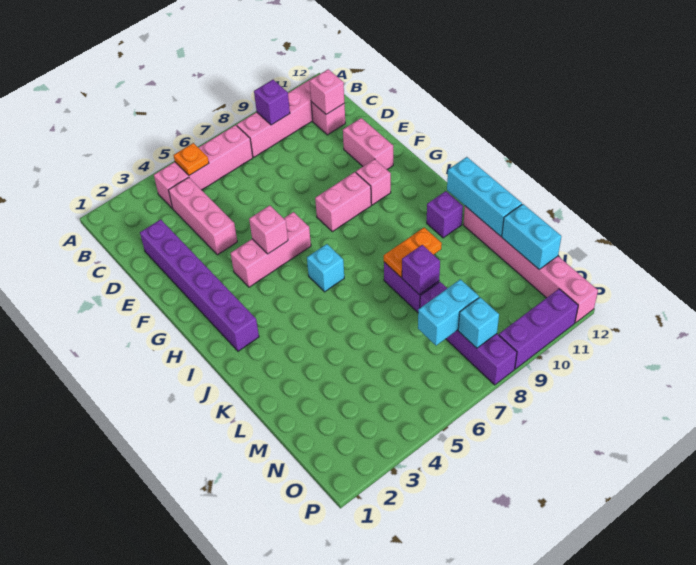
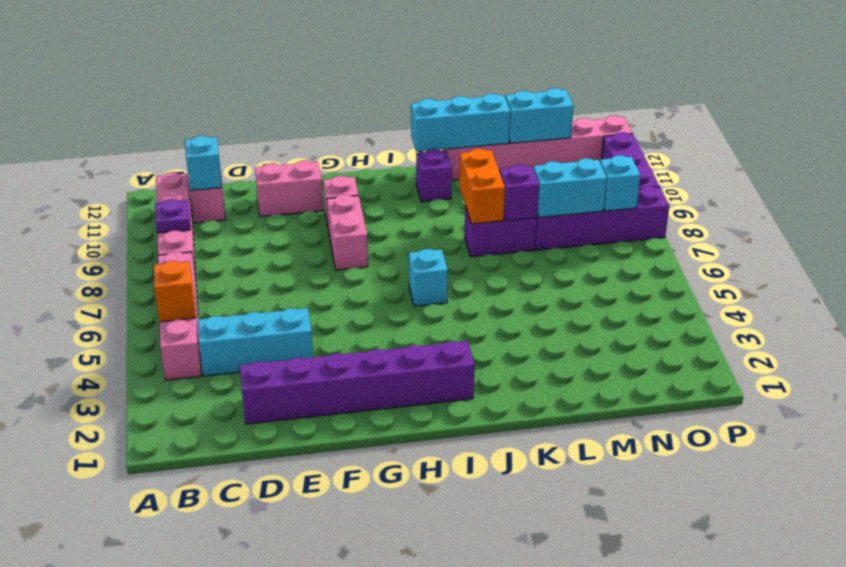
orange plate B5 level 2 -> orange brick B5 level 2
purple brick B9 level 2 -> purple plate B9 level 2
pink brick C4:E4 level 1 -> cyan brick C4:E4 level 1
pink brick C11 level 2 -> cyan brick C11 level 2
pink brick G4:G6 level 1 -> none
pink brick G5 level 2 -> none
orange plate K8:K9 level 2 -> orange brick K8:K9 level 2
cyan brick N7:N8 level 2 -> cyan brick M8:N8 level 2

